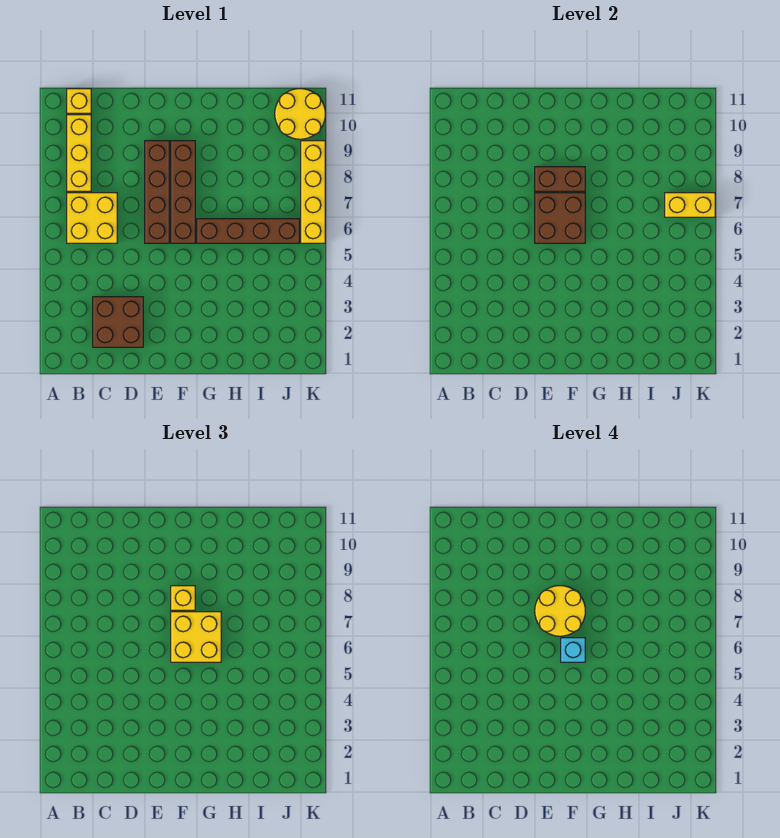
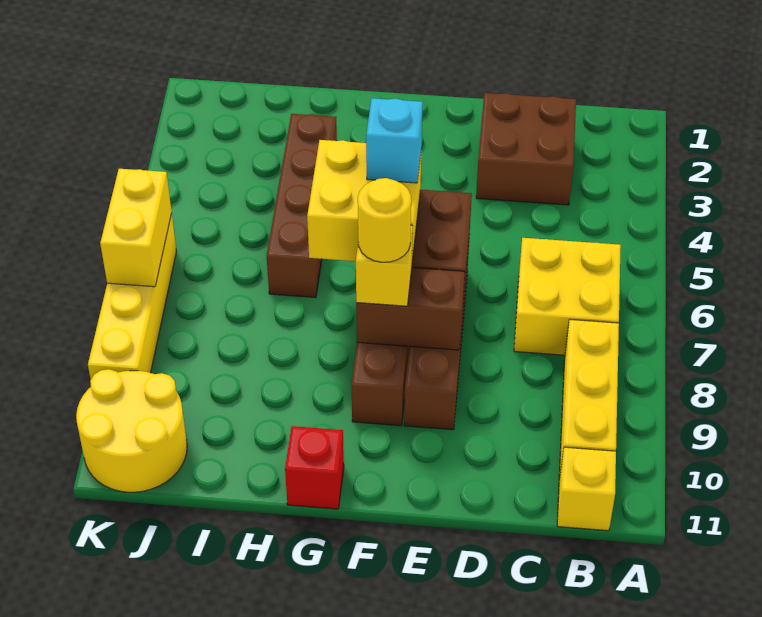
yellow round brick E7:F8 level 4 -> yellow round brick F8 level 4
brown brick G6:J6 level 1 -> brown brick H3:H6 level 1
none -> red brick G11 level 1
yellow brick J7:K7 level 2 -> yellow brick K6:K7 level 2

